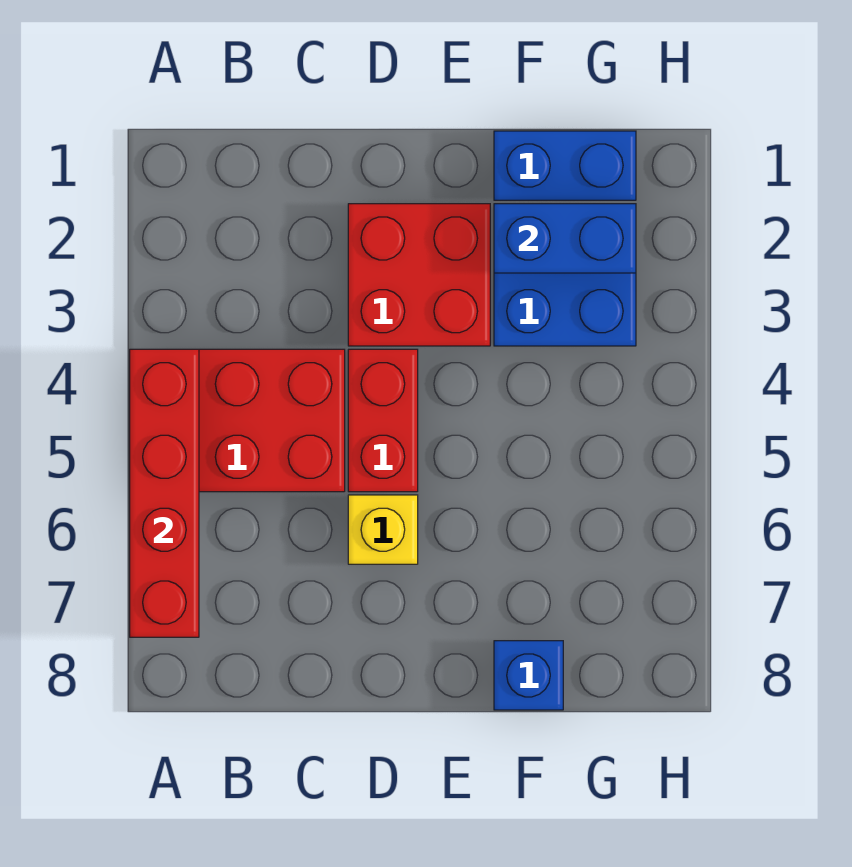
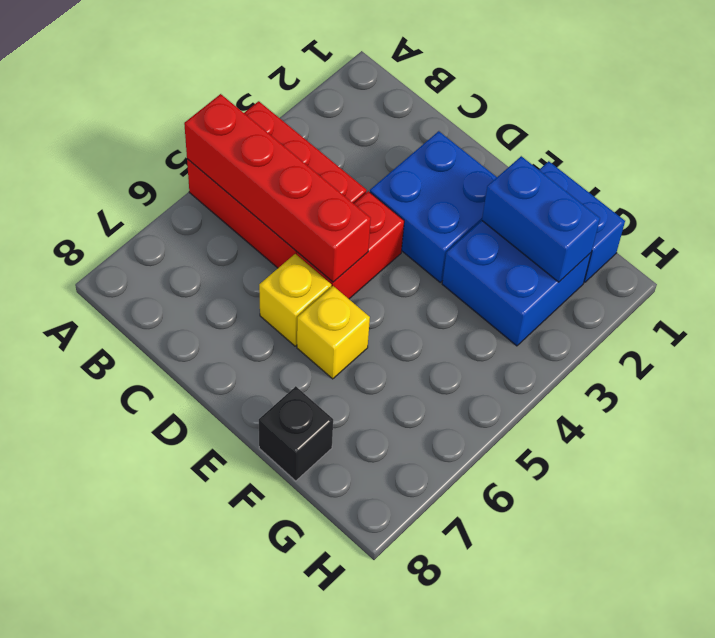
red brick A4:A7 level 2 -> red brick A5:D5 level 2
red brick D2:E3 level 1 -> blue brick D2:E3 level 1
none -> yellow brick E6 level 1
blue brick F8 level 1 -> black brick F8 level 1

